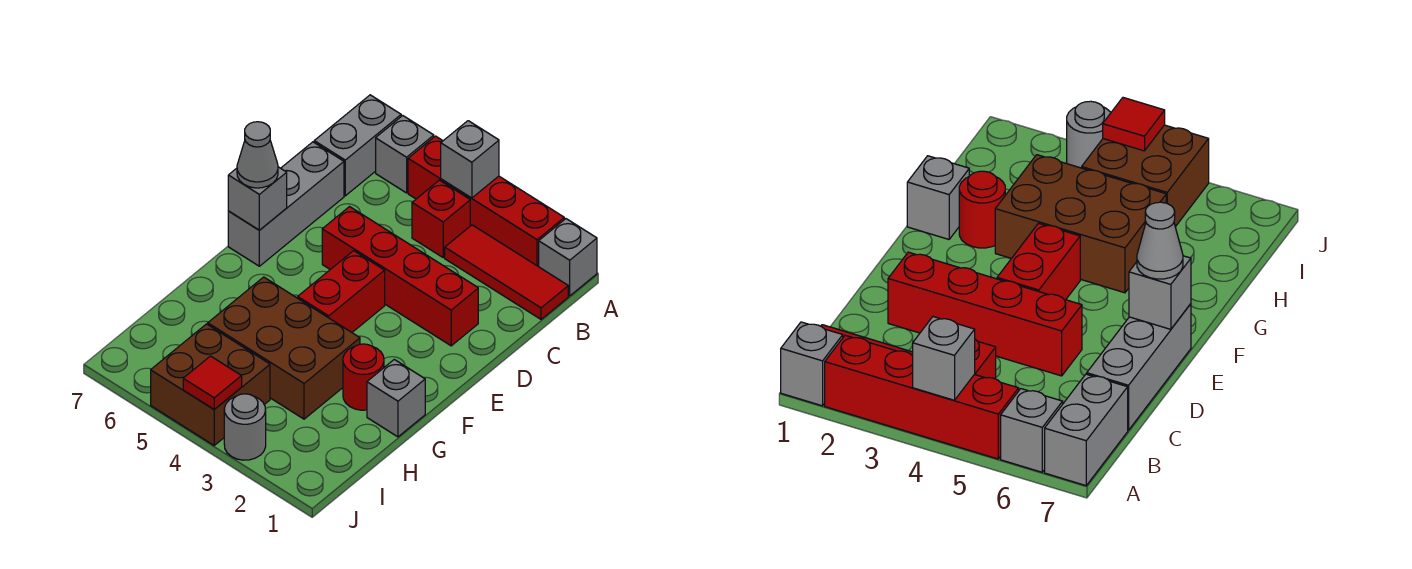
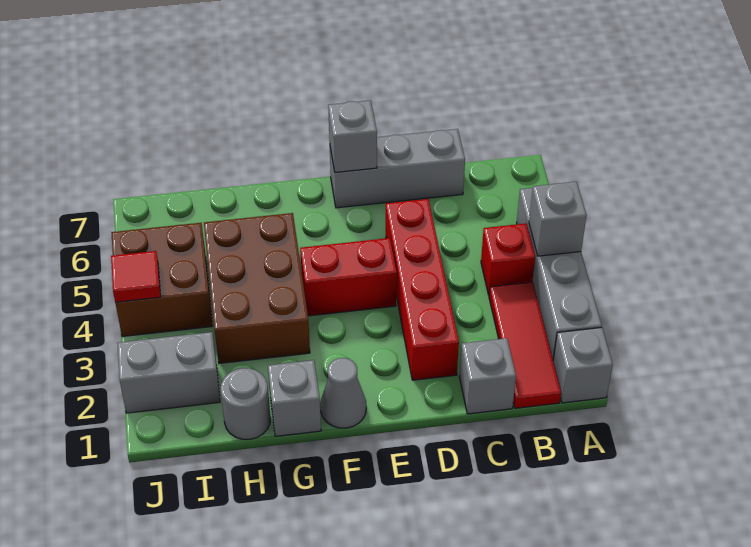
red brick A2:A5 level 1 -> grey brick A2:A5 level 1
grey brick A6 level 1 -> grey brick C1 level 1
grey brick A7:B7 level 1 -> grey brick I2:J2 level 1
grey cone E7 level 3 -> grey cone F1 level 1
red round brick G2 level 1 -> none
grey round brick J3 level 1 -> grey round brick H1 level 1

